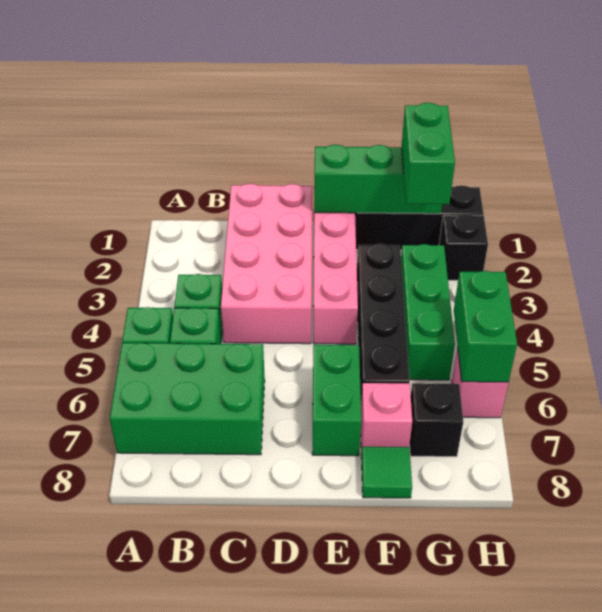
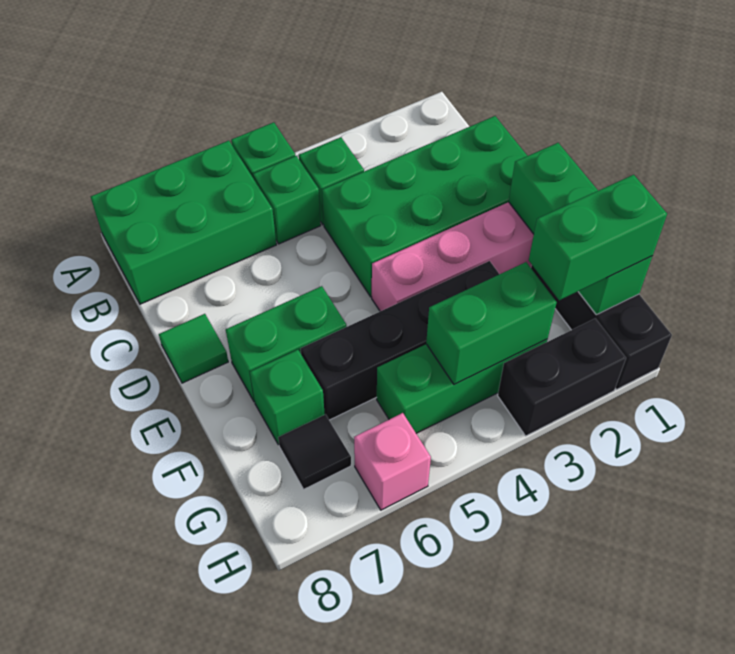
green brick A6:C7 level 1 -> green brick A6:B8 level 1
pink brick C1:D4 level 1 -> green brick C1:D4 level 1
pink brick F7 level 1 -> green brick F7 level 1
green tile F8 level 1 -> green tile D8 level 1
black brick G7 level 1 -> black tile G7 level 1
black brick H2 level 1 -> black brick H2:H3 level 1
green brick H5:H6 level 2 -> green brick G3:G4 level 2

